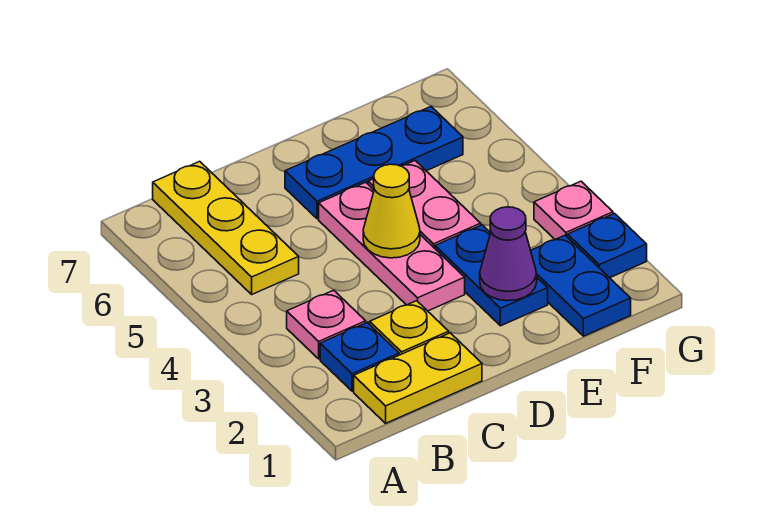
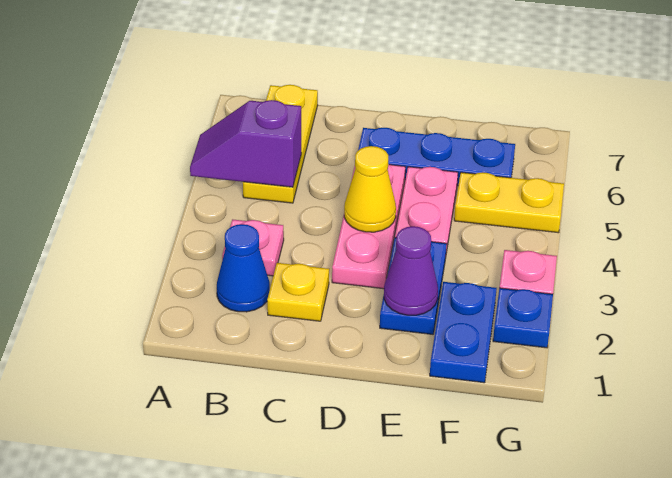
none -> purple slope A5:B5 level 2 top B
yellow plate B1:C1 level 1 -> yellow plate F5:G5 level 1
blue plate B2 level 1 -> blue cone B2 level 1

